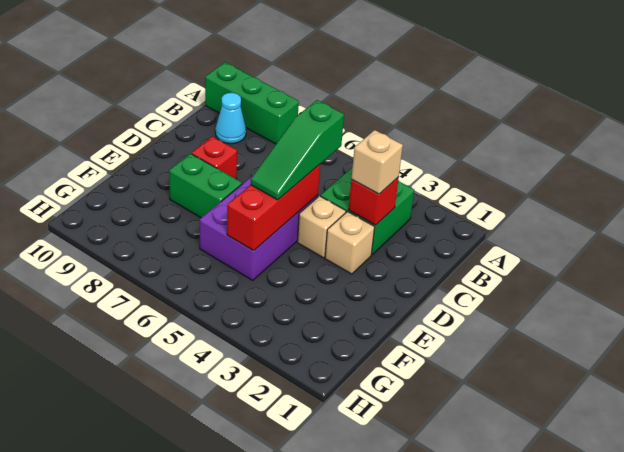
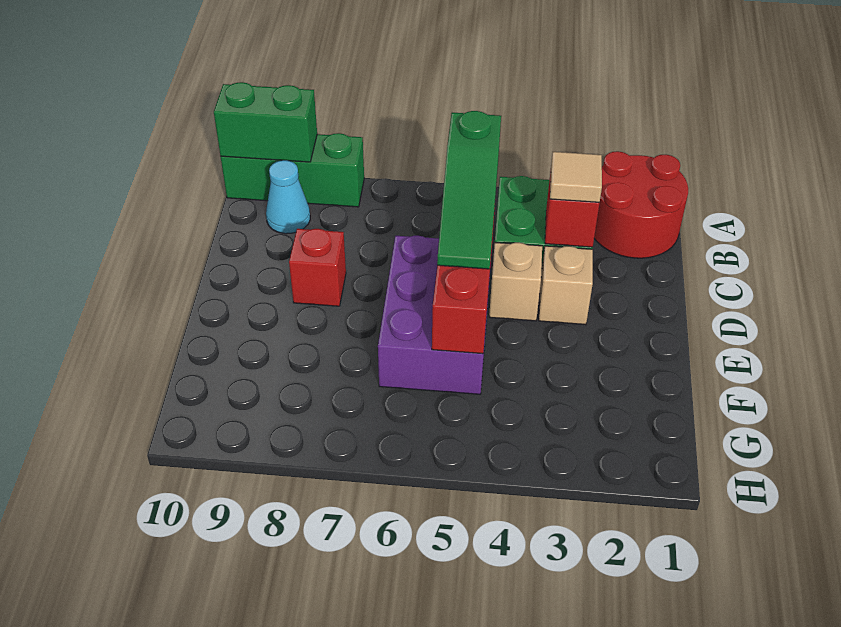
none -> red round brick A1:B2 level 1
tan brick C3 level 3 -> tan tile C3 level 3
green brick E7:E8 level 1 -> green brick A9:A10 level 2

